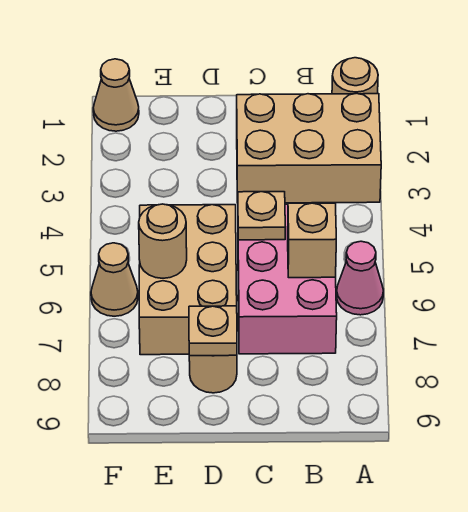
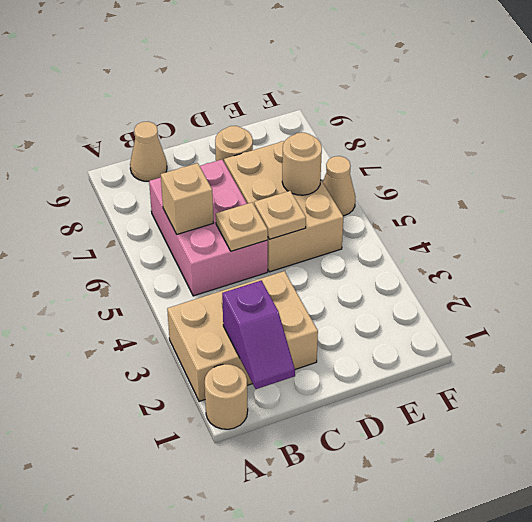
pink cone A6 level 1 -> none
none -> purple slope B1:B2 level 2 top 2
tan plate D8 level 2 -> tan plate D5 level 2
tan cone F1 level 1 -> tan cone B9 level 1

